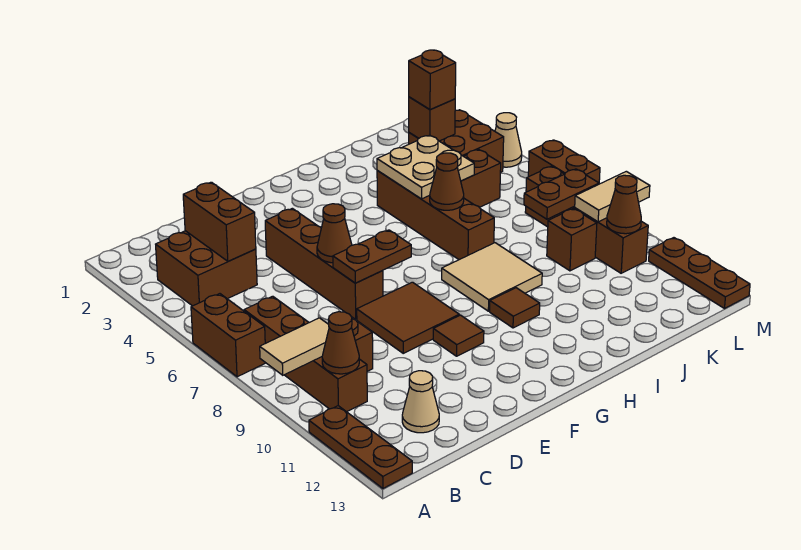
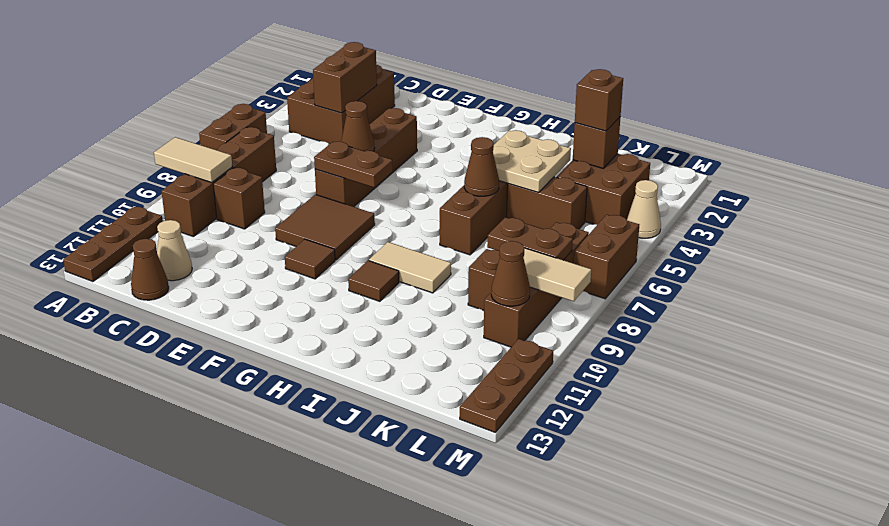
brown brick B3:C4 level 1 -> brown brick B2:C4 level 1
brown cone B10 level 2 -> brown cone C13 level 1
tan tile H8:I9 level 1 -> tan tile H9:I9 level 1

